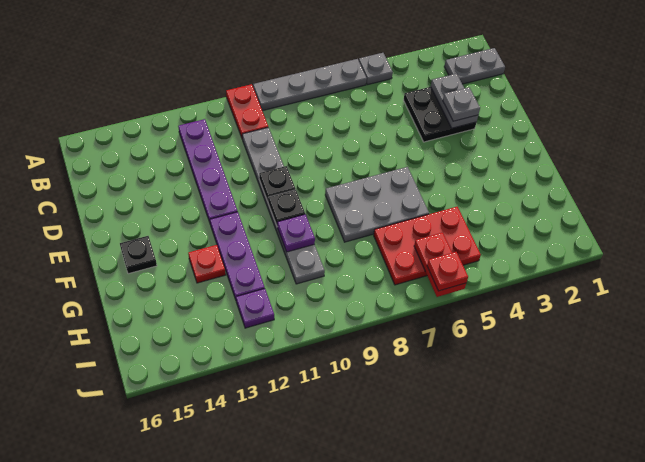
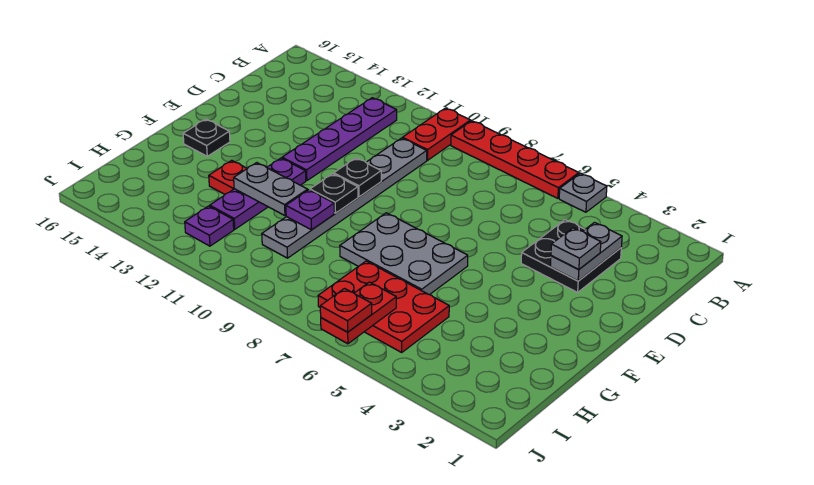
grey plate A6:A9 level 1 -> red plate A6:A9 level 1
grey plate B1:B2 level 1 -> grey plate G11:G12 level 2

